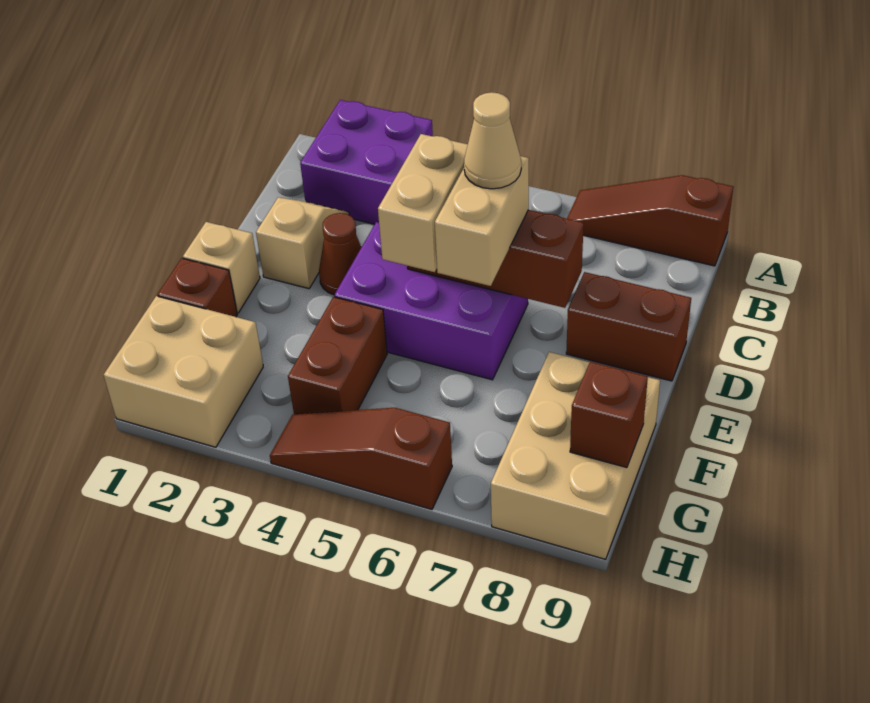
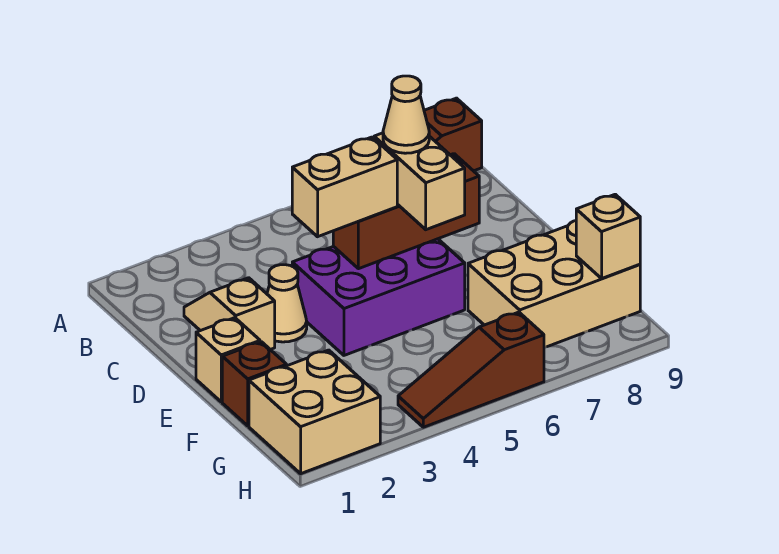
purple brick A2:B3 level 1 -> none
brown cone D3 level 1 -> tan cone D3 level 1
tan brick D5:E5 level 3 -> tan brick D4:D5 level 3
brown brick D8:D9 level 1 -> none
brown brick F4:G4 level 1 -> none
tan brick F8:H9 level 1 -> tan brick F7:G9 level 1
brown brick G9 level 2 -> tan brick G9 level 2

